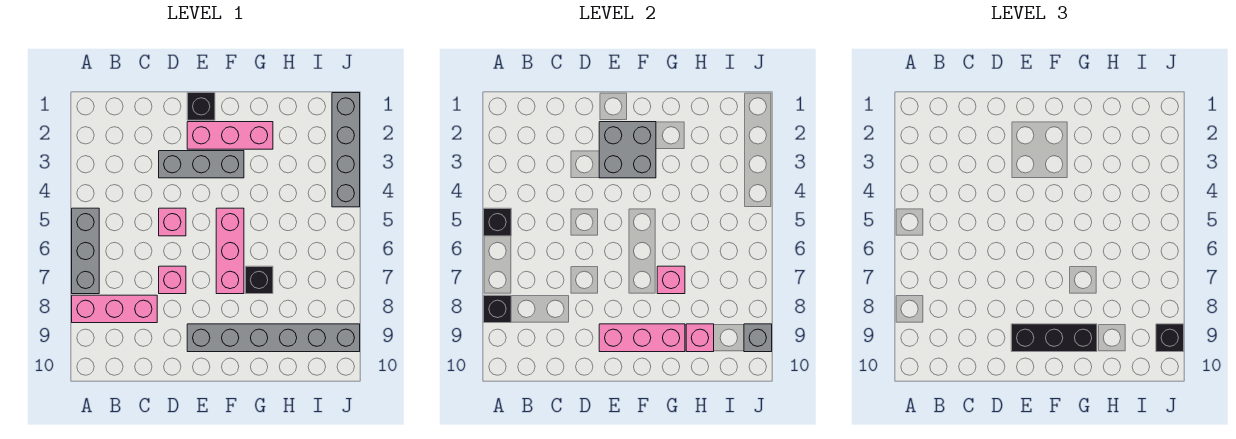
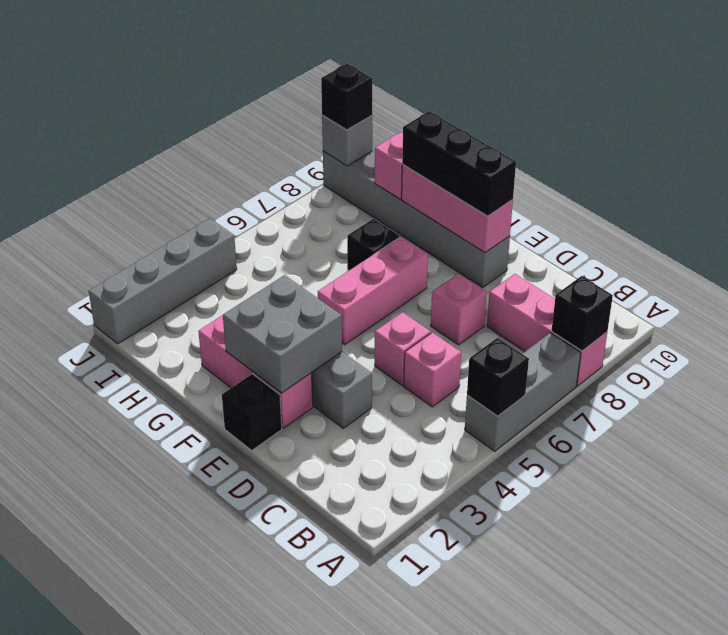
pink brick G7 level 2 -> pink brick C5 level 1

